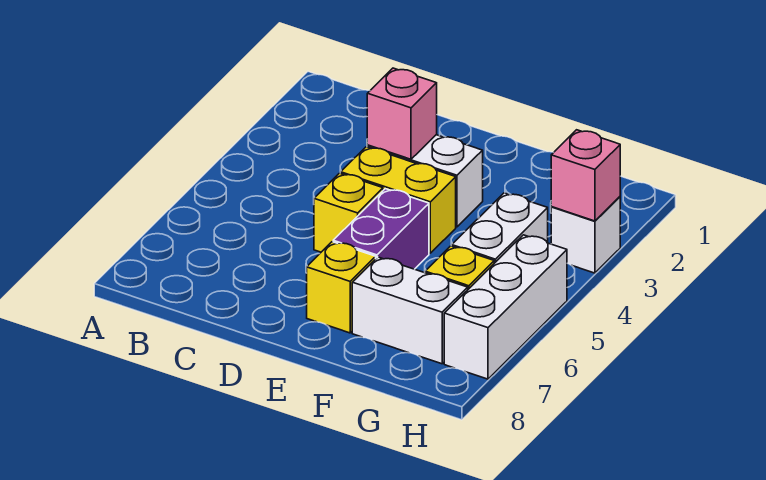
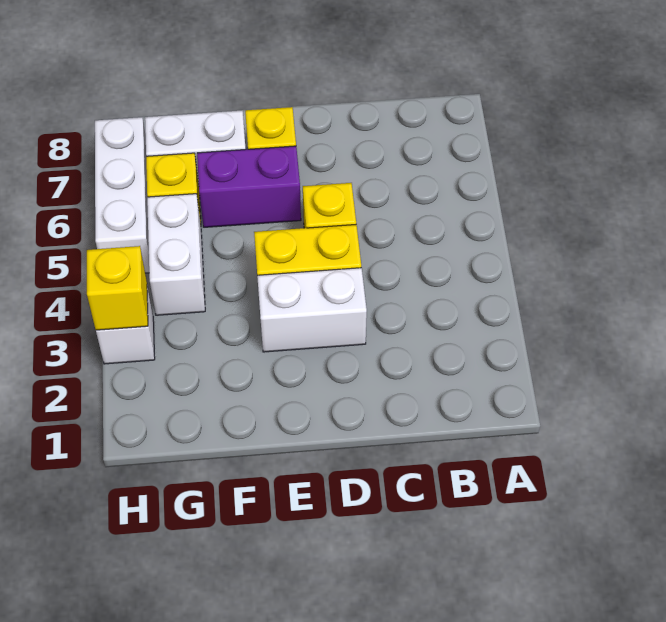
pink brick D3 level 2 -> none
purple brick E5:E6 level 1 -> purple brick E6:F6 level 1
pink brick H3 level 2 -> yellow brick H3 level 2

